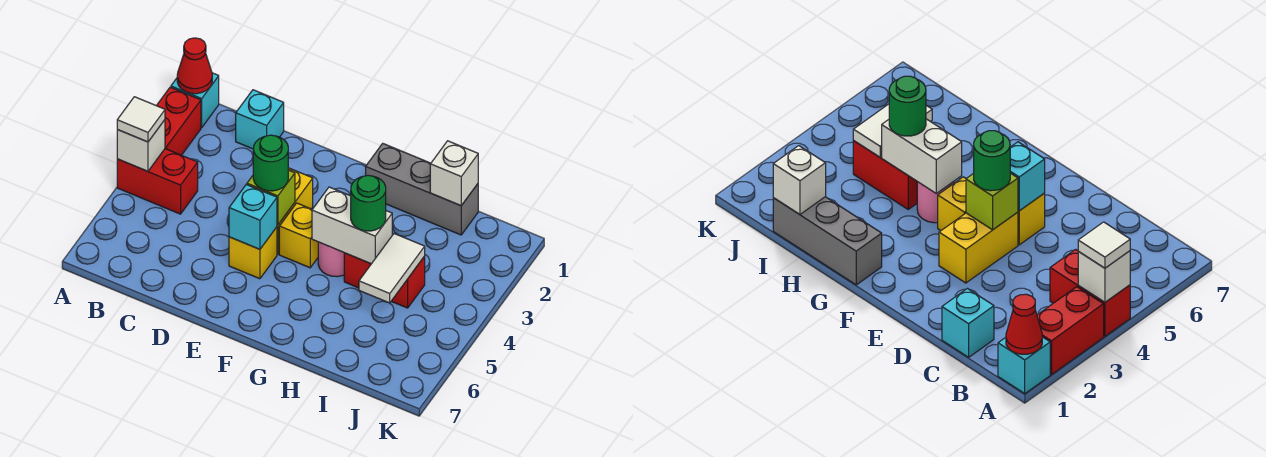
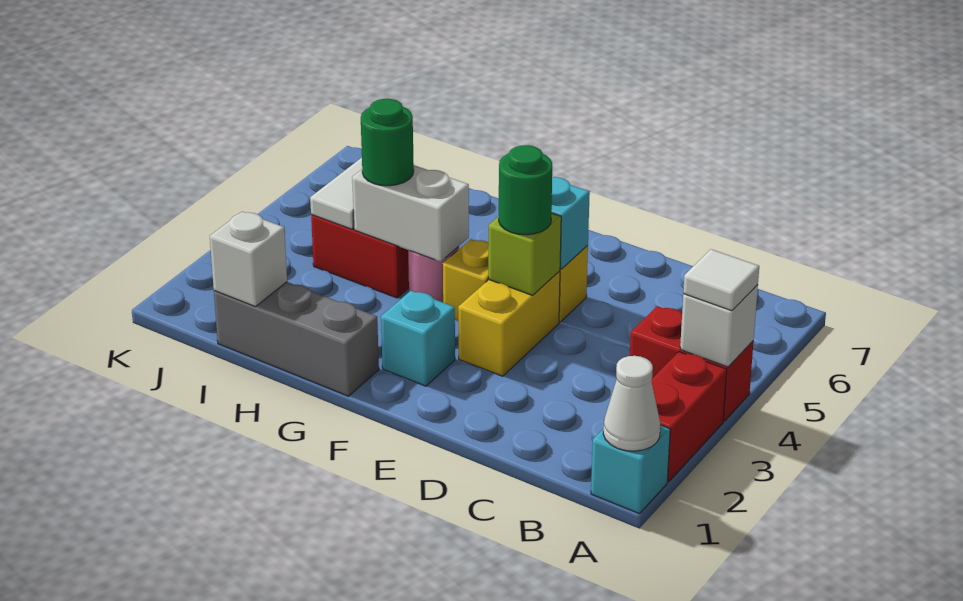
red cone A1 level 2 -> white cone A1 level 2
cyan brick C1 level 1 -> cyan brick F2 level 1

